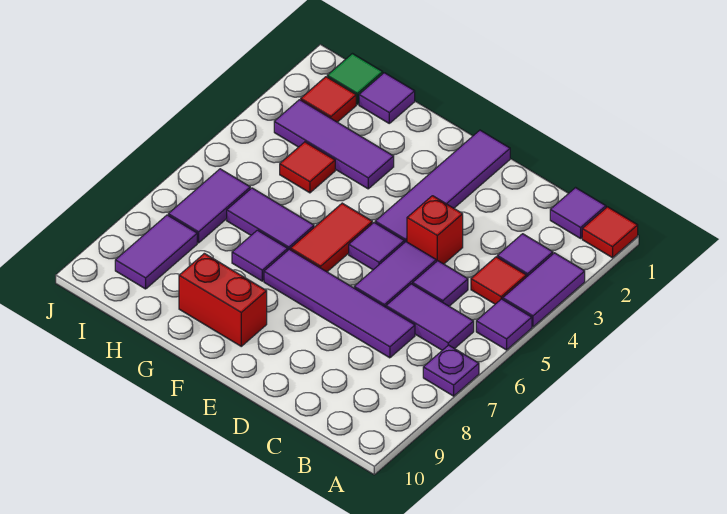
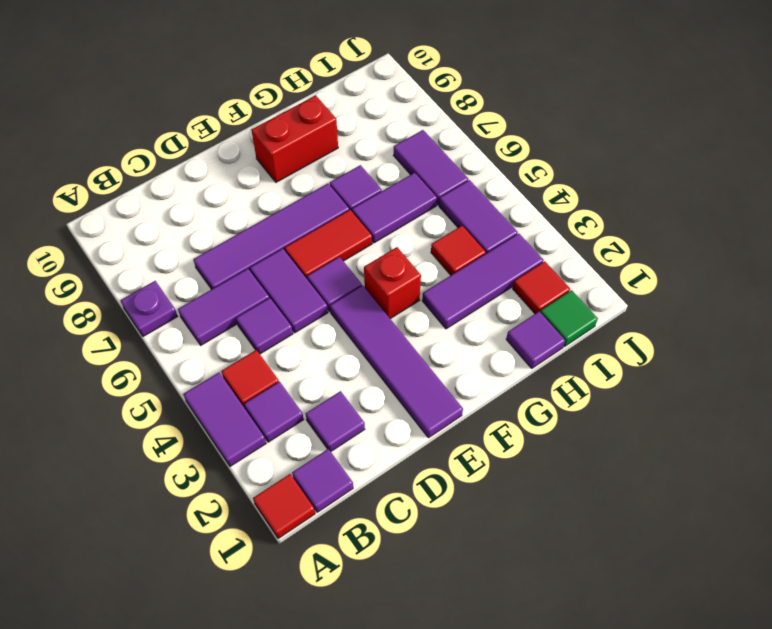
purple tile A5 level 1 -> purple tile C2 level 1
red brick D4 level 1 -> red brick F4 level 1
red tile F5:F6 level 1 -> red tile E6:F6 level 1
purple tile I8:I9 level 1 -> purple tile I4:I5 level 1

